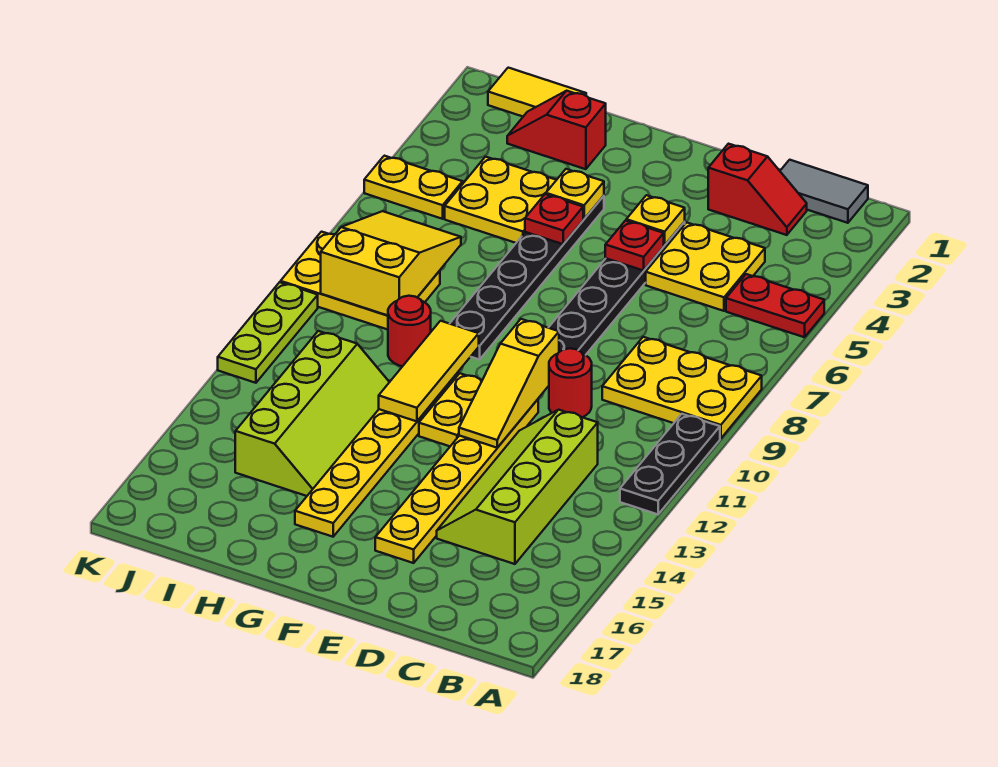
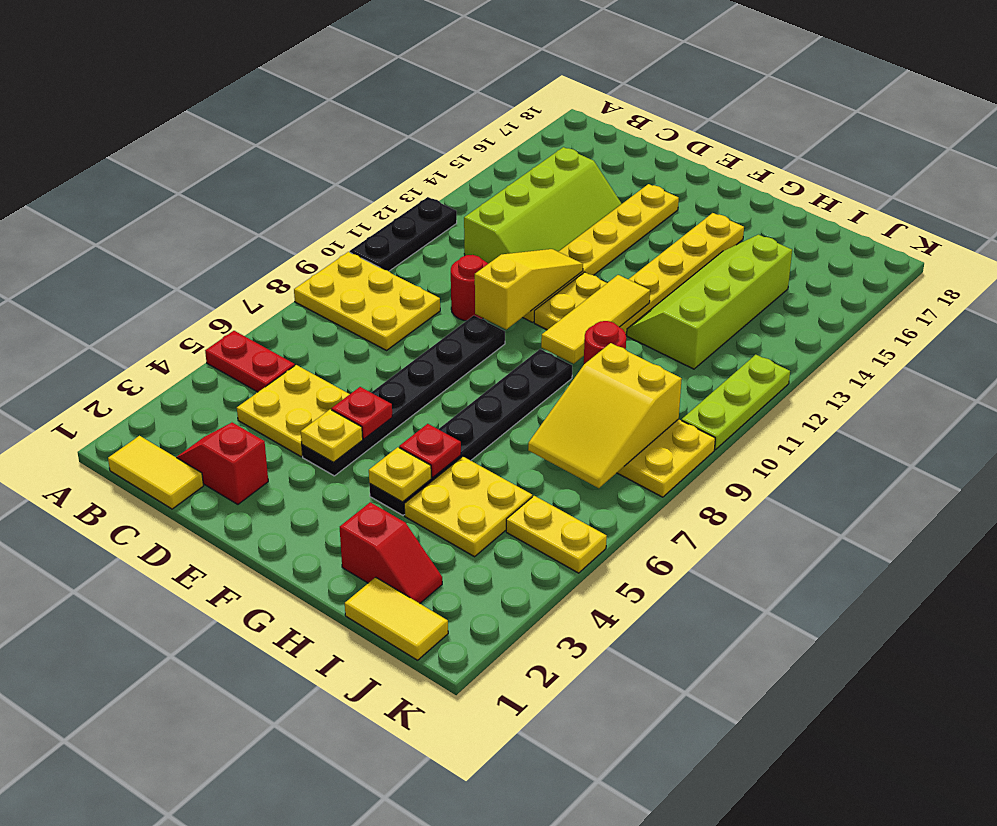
grey tile B1:C1 level 1 -> yellow tile B1:C1 level 1

